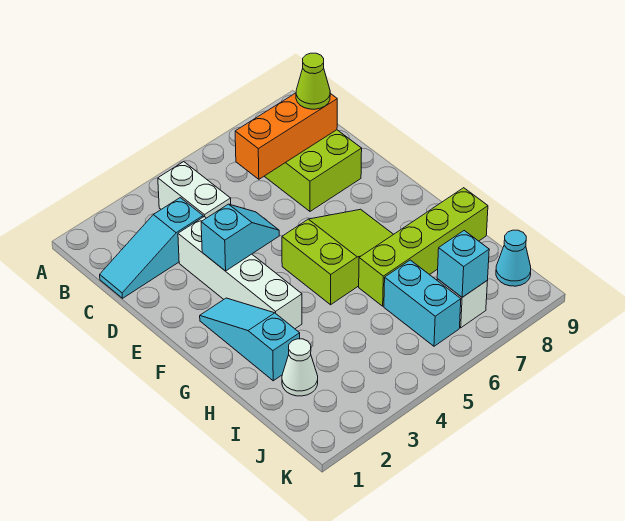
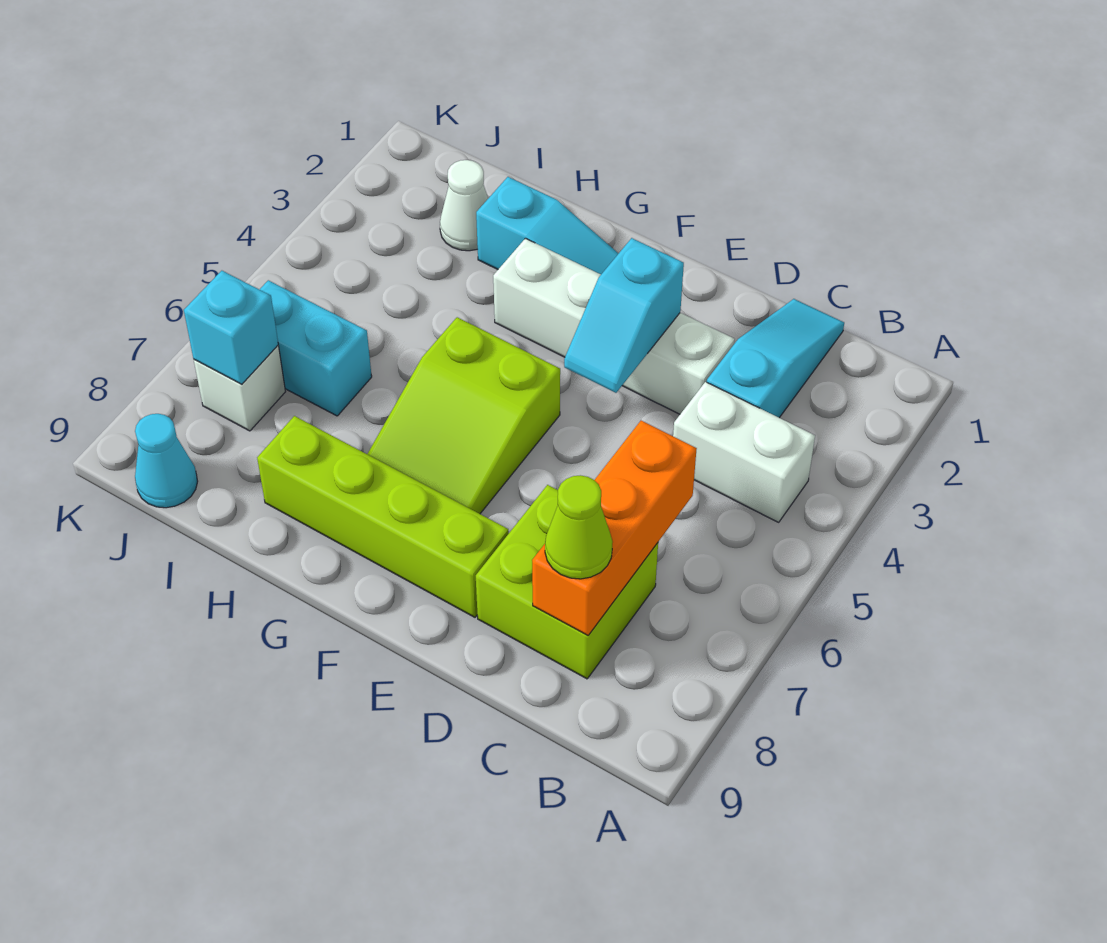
lime brick H6:H9 level 1 -> lime brick E8:H8 level 1

